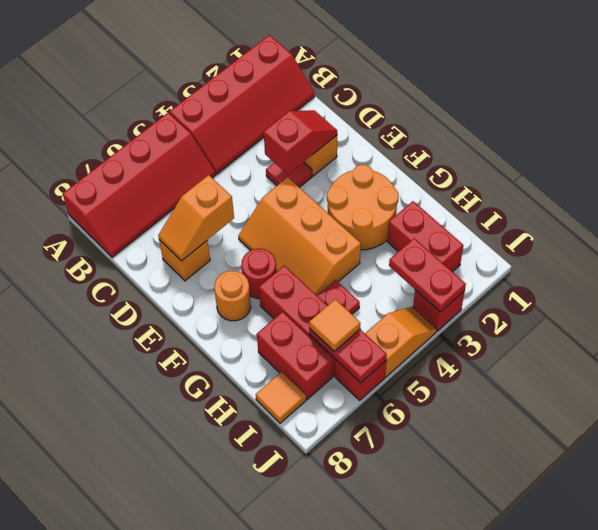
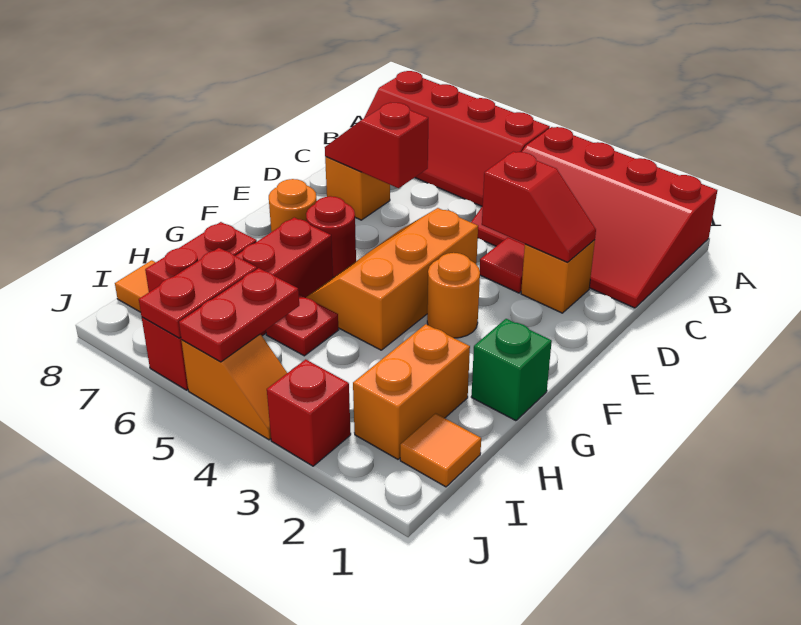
red slope A1:B4 level 1 top A -> red slope A1:C4 level 1 top A
orange slope D6:D7 level 2 top 6 -> red slope D6:D7 level 2 top 6
orange round brick F2:G3 level 1 -> orange round brick F3 level 1
none -> green brick G1 level 1
red brick H2:I2 level 1 -> orange brick H2:I2 level 1
red plate I3:J3 level 2 -> red plate I5:J5 level 2
orange tile I6 level 3 -> orange tile I1 level 1

